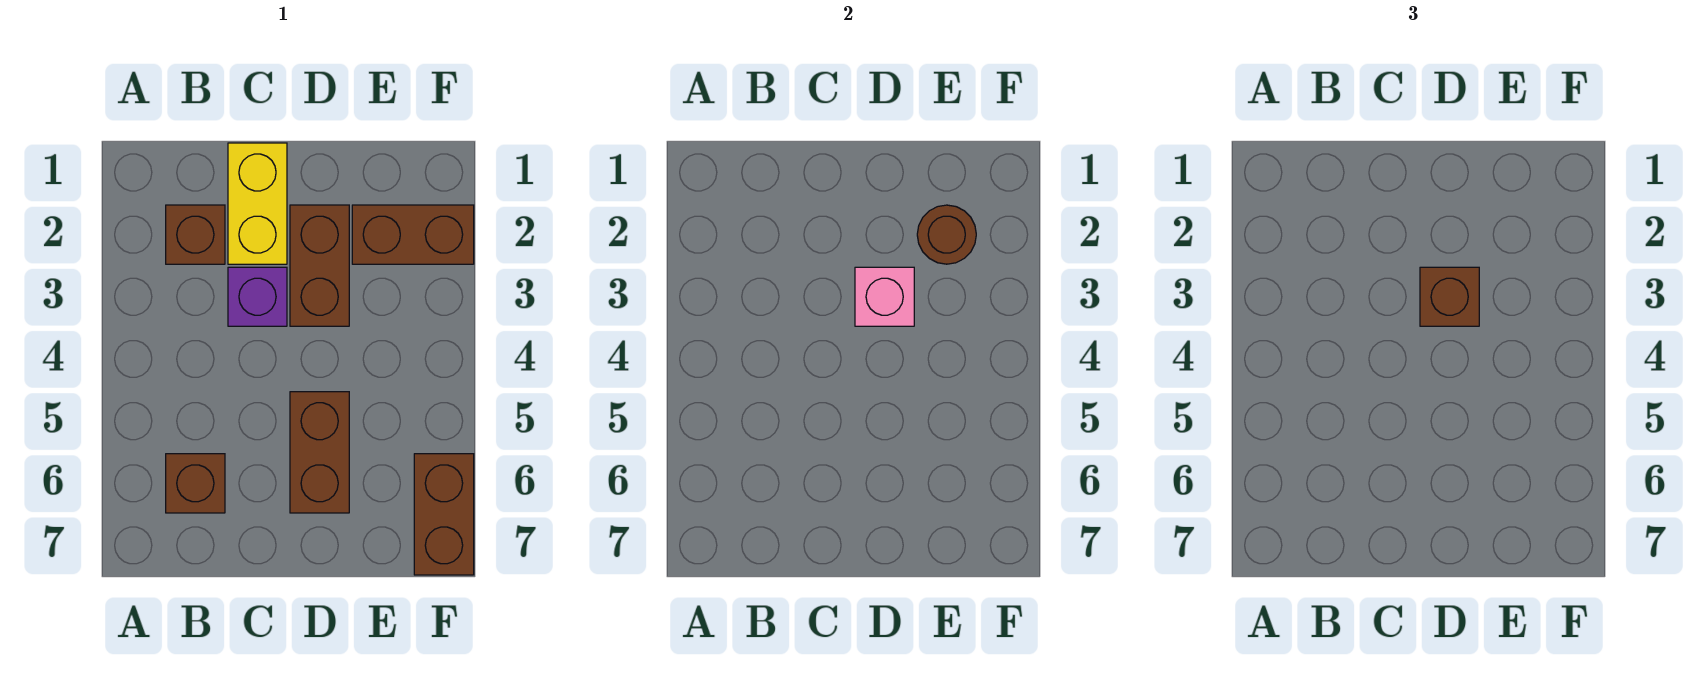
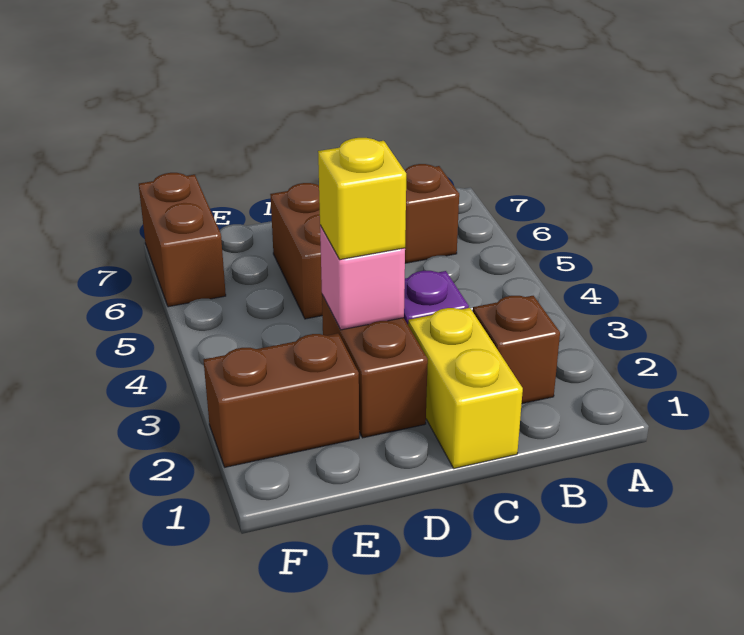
brown brick D3 level 3 -> yellow brick D3 level 3
brown round brick E2 level 2 -> none

